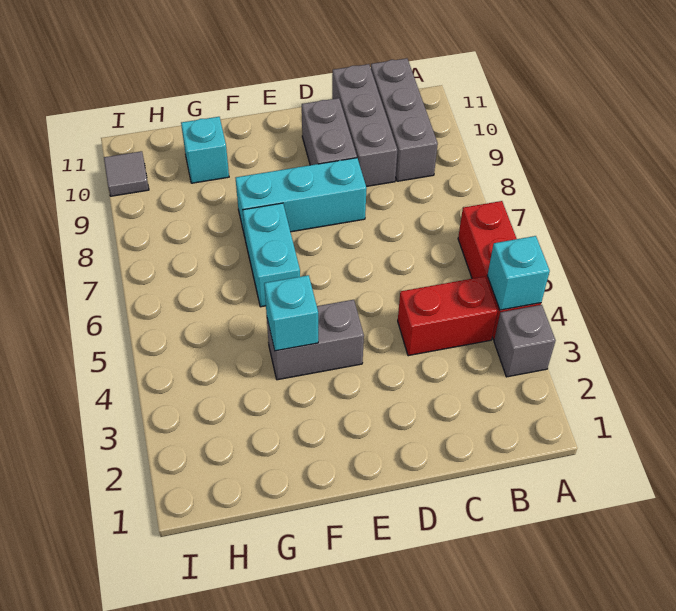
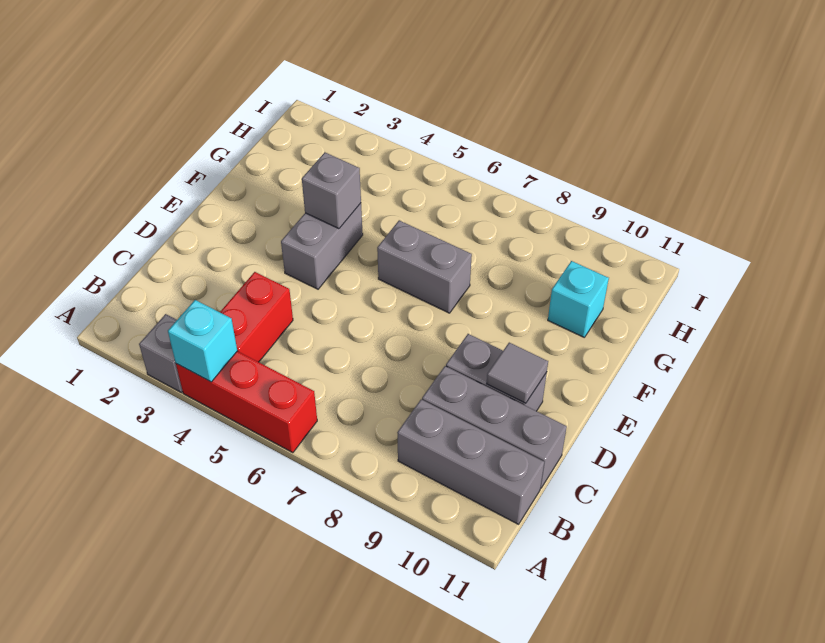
cyan brick D8:F8 level 1 -> none
cyan brick F4 level 2 -> grey brick F4 level 2
cyan brick F6:F7 level 1 -> grey brick F6:F7 level 1
grey tile I10 level 1 -> grey tile D10 level 2

